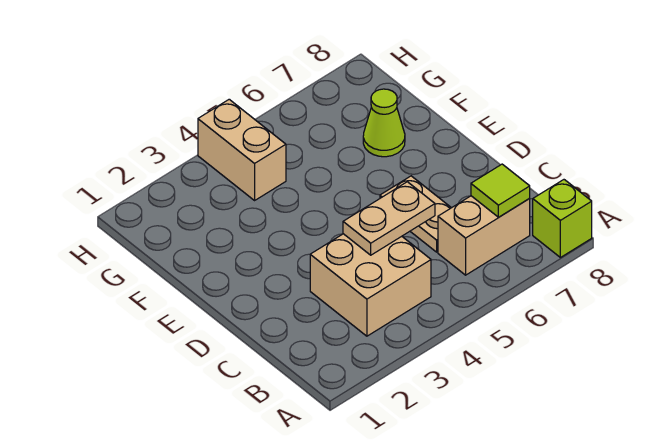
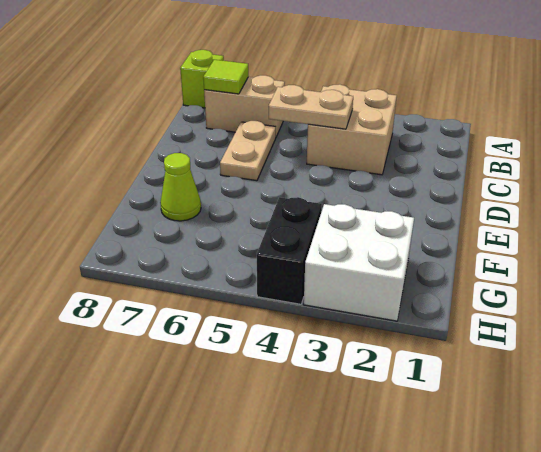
none -> white brick G2:H3 level 1
tan brick G4:H4 level 1 -> black brick G4:H4 level 1

